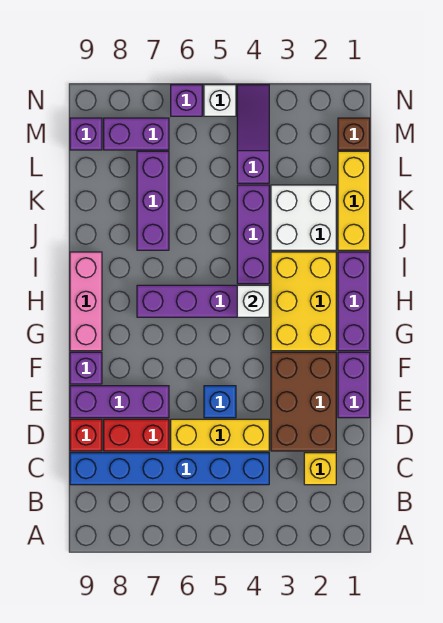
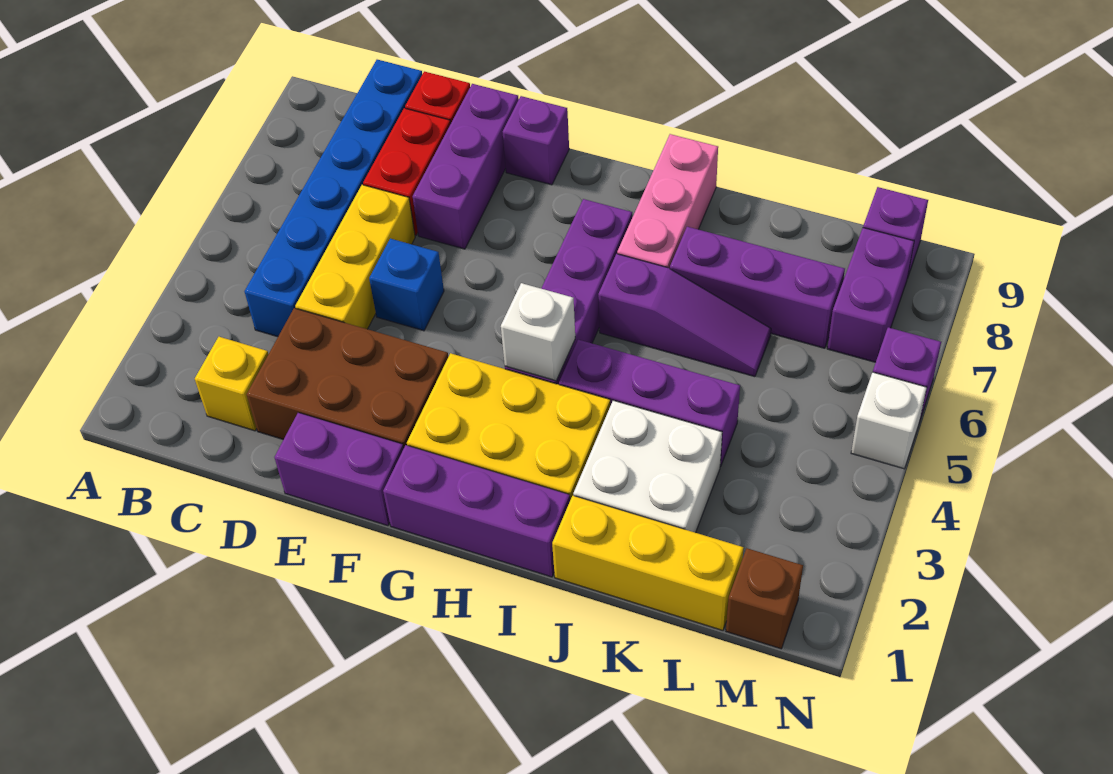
pink brick G9:I9 level 1 -> pink brick I7:I9 level 1
purple slope L4:N4 level 1 top L -> purple slope I6:K6 level 1 top I

